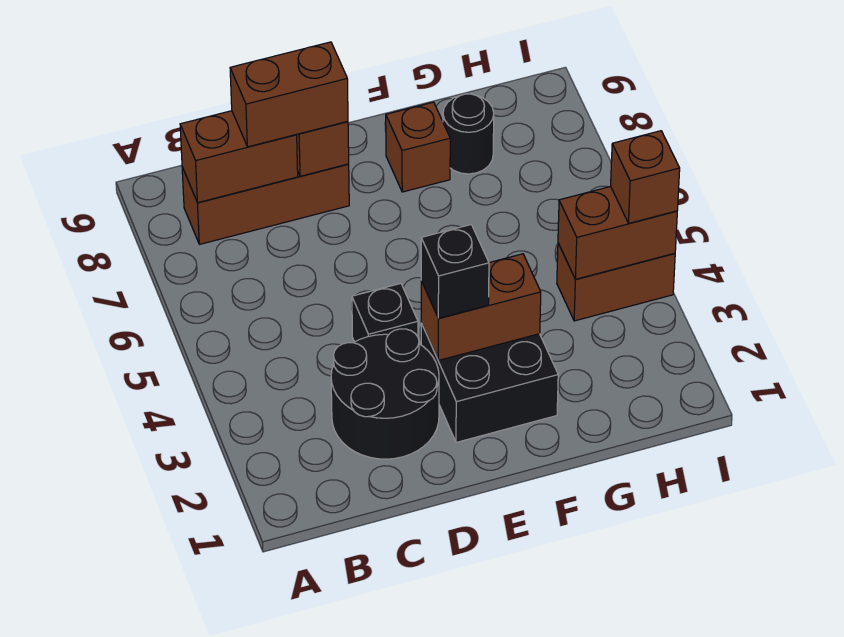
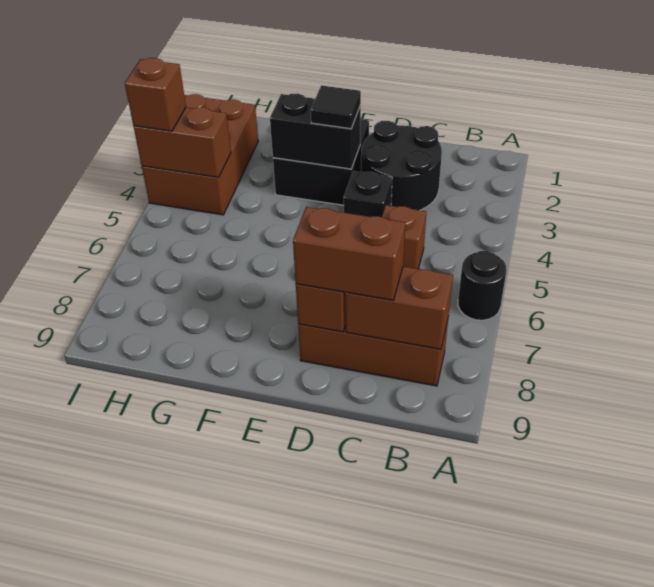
brown brick E3:F3 level 2 -> black brick E3:F3 level 2
black brick E3 level 3 -> black tile E3 level 3
brown brick F8 level 1 -> brown brick C5 level 1
black round brick G8 level 1 -> black round brick A6 level 1
brown brick H4:I4 level 1 -> brown brick H2:I4 level 1

